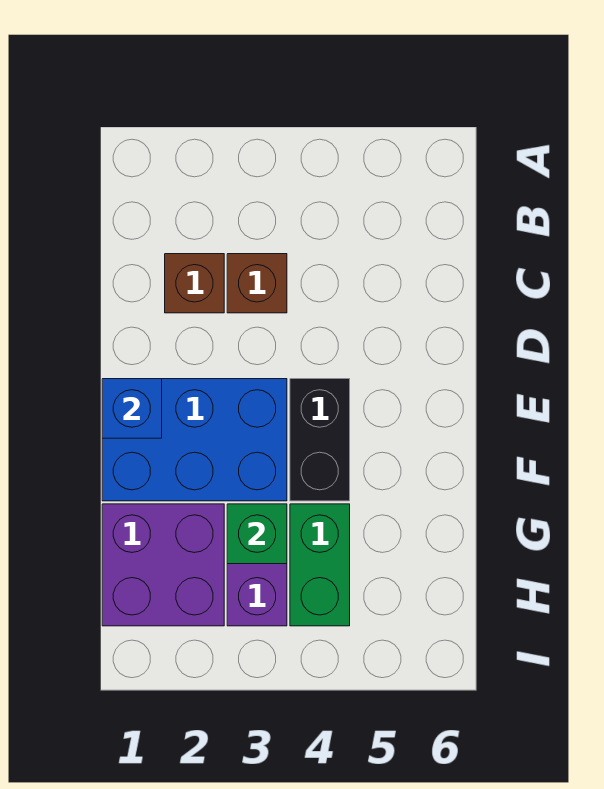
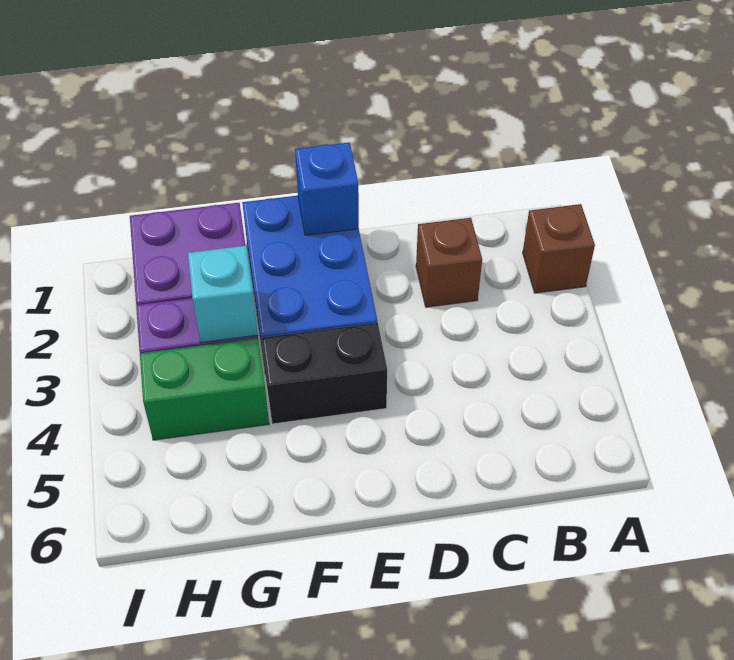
brown brick C3 level 1 -> brown brick A2 level 1
green brick G3 level 2 -> cyan brick G3 level 2

